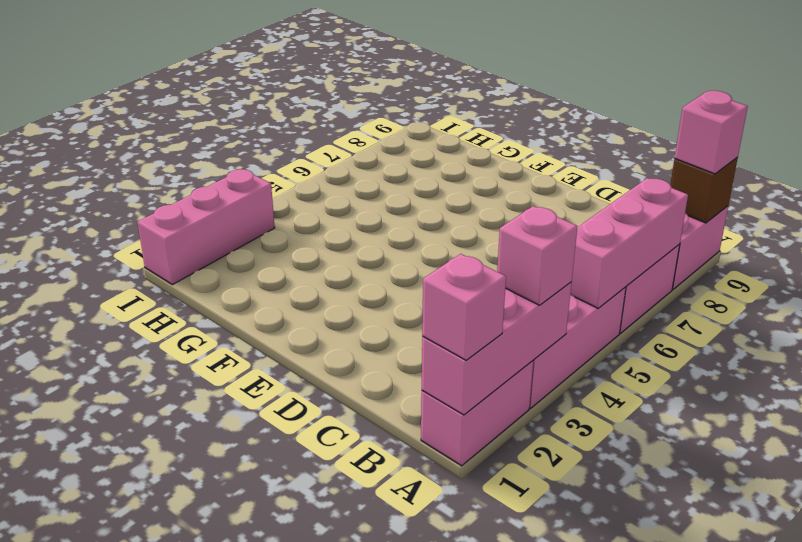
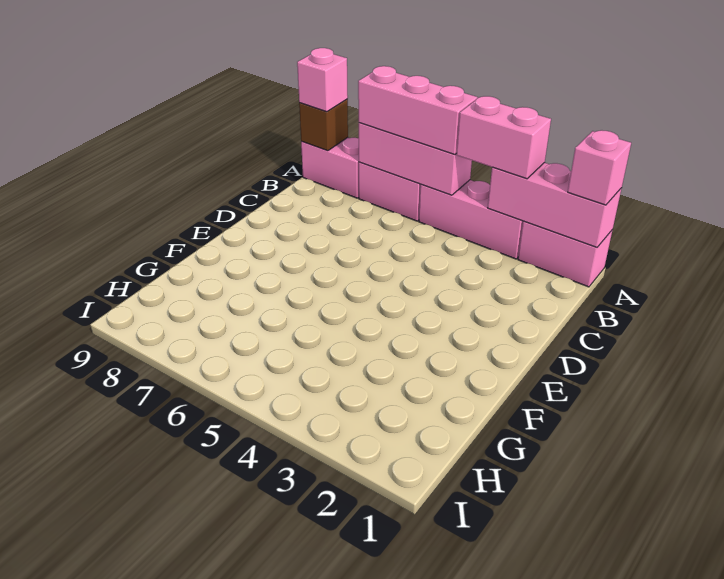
pink brick A3 level 3 -> pink brick A3:A4 level 3
pink brick I1:I3 level 1 -> pink brick A5:A7 level 3

